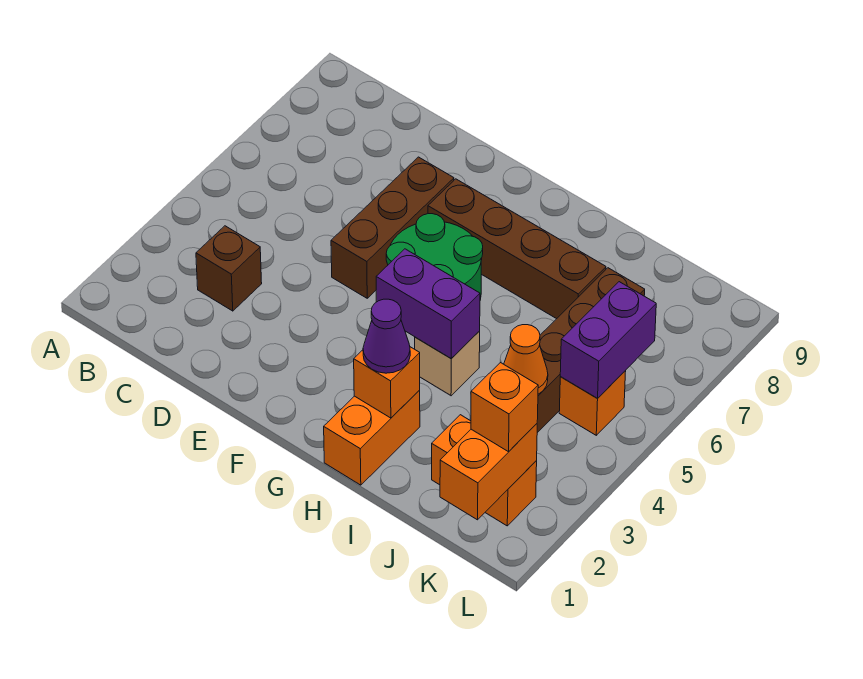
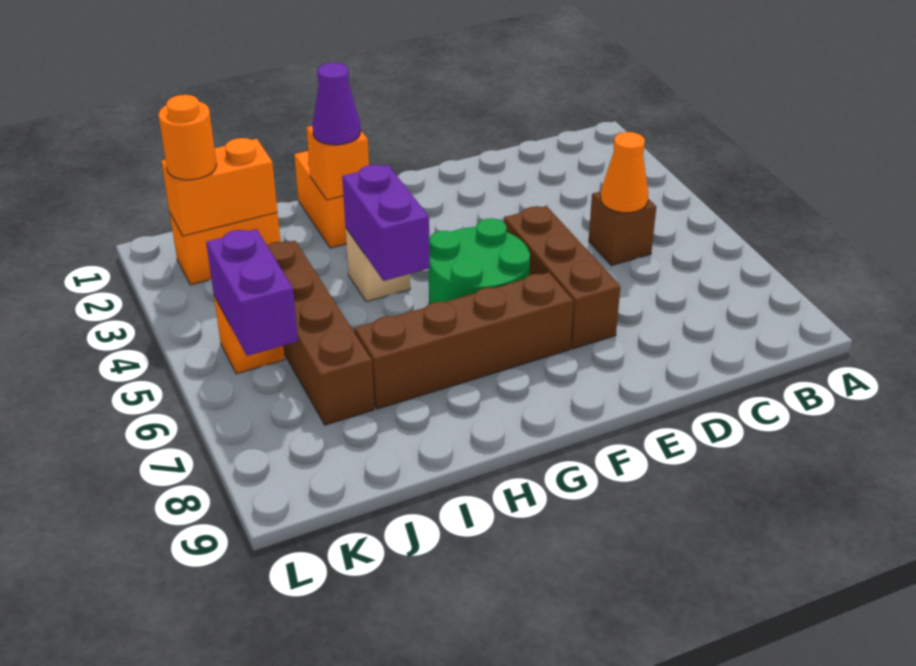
brown brick C3 level 1 -> brown brick C5 level 1
purple brick G4:H4 level 2 -> purple brick H4:H5 level 2
orange cone J4 level 2 -> orange cone C5 level 2
orange brick K1:K2 level 2 -> orange brick J2:K2 level 2
orange brick K2 level 3 -> orange round brick K2 level 3

